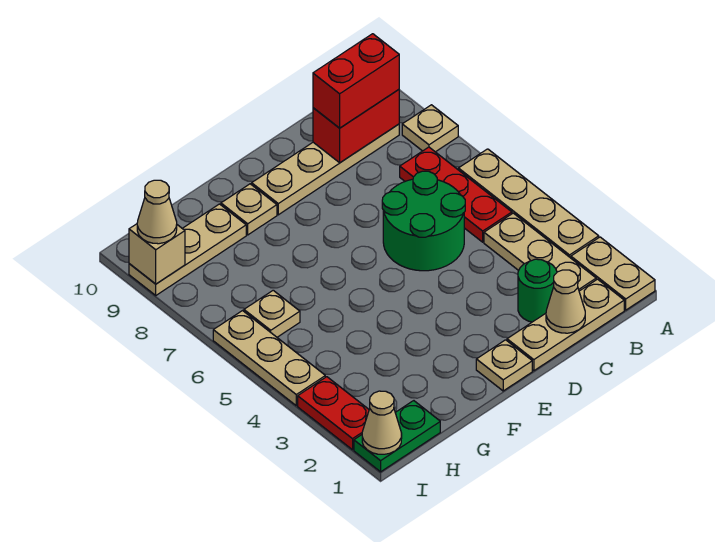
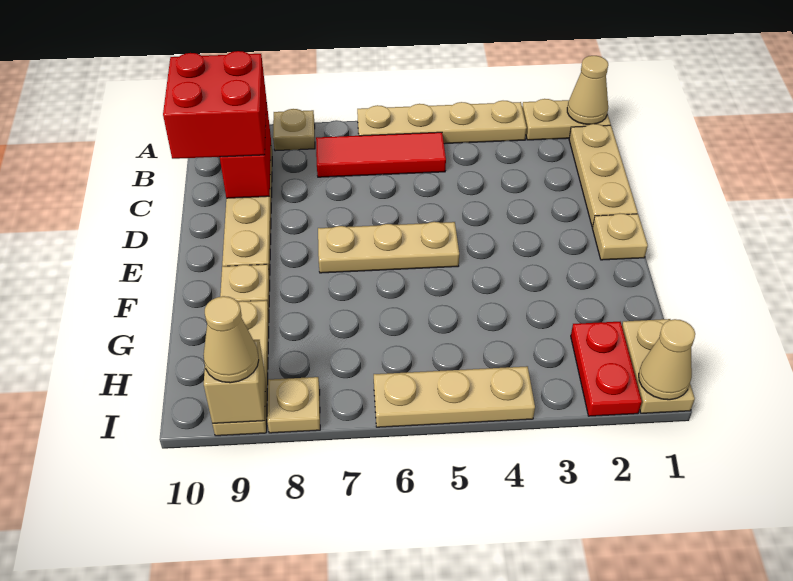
tan plate B2:B4 level 1 -> tan plate E5:E7 level 1
red plate B5:B7 level 1 -> red tile B5:B7 level 1
red brick B9:C9 level 3 -> red brick B9:C10 level 3
tan cone C1 level 2 -> tan cone A1 level 2
green round brick C2 level 1 -> none
green round brick C5:D6 level 1 -> none
green plate H1:I1 level 1 -> tan plate H1:I1 level 1
tan plate H6 level 1 -> tan plate I8 level 1
red plate I2:I3 level 1 -> red plate H2:I2 level 1

